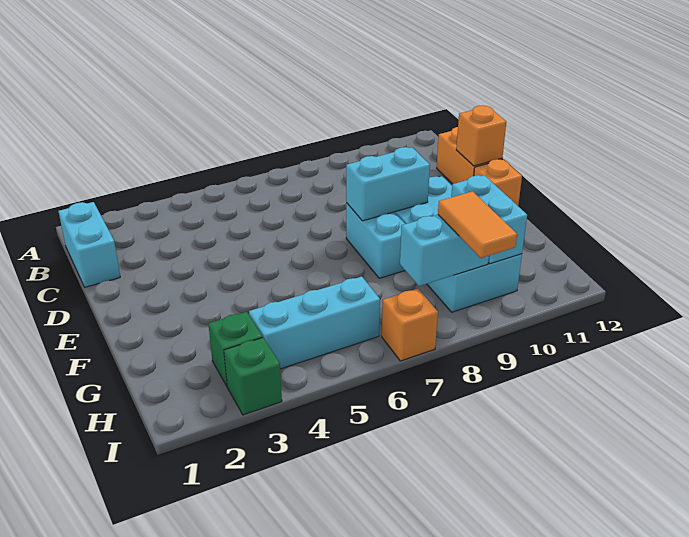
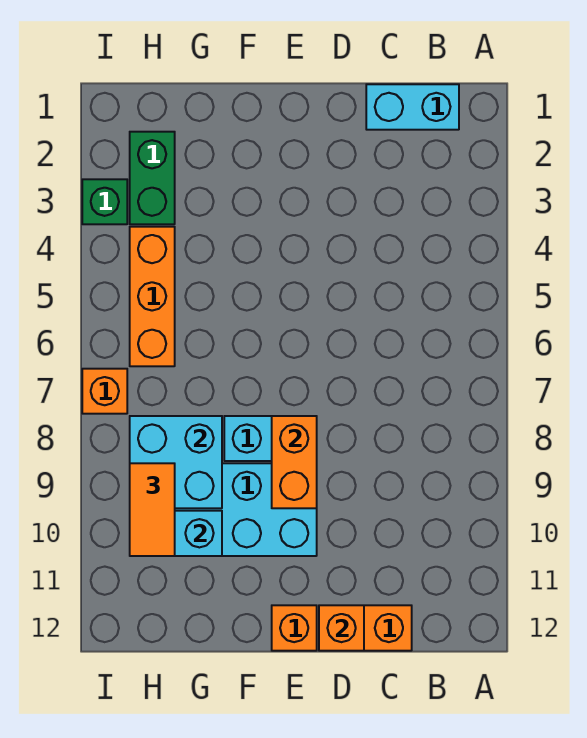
cyan brick E8:E9 level 2 -> orange brick E8:E9 level 2
green brick H3 level 1 -> green brick H2:H3 level 1
cyan brick H4:H6 level 1 -> orange brick H4:H6 level 1
cyan brick H8:H9 level 2 -> cyan brick G8:H9 level 2
orange tile H9:I9 level 3 -> orange tile H9:H10 level 3

